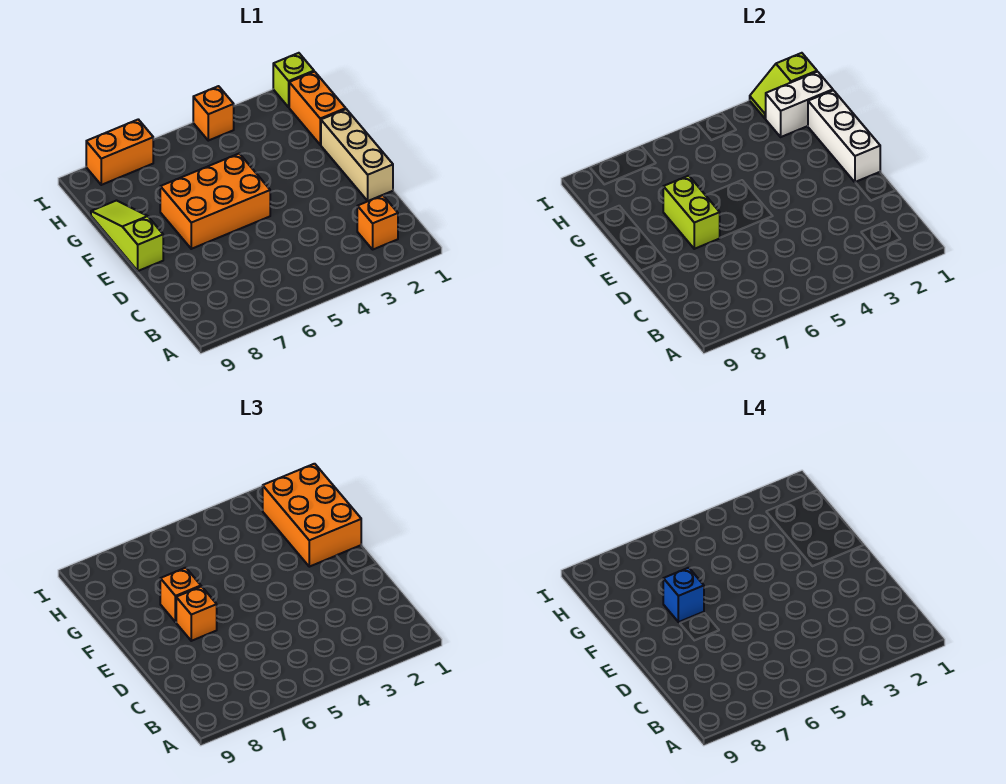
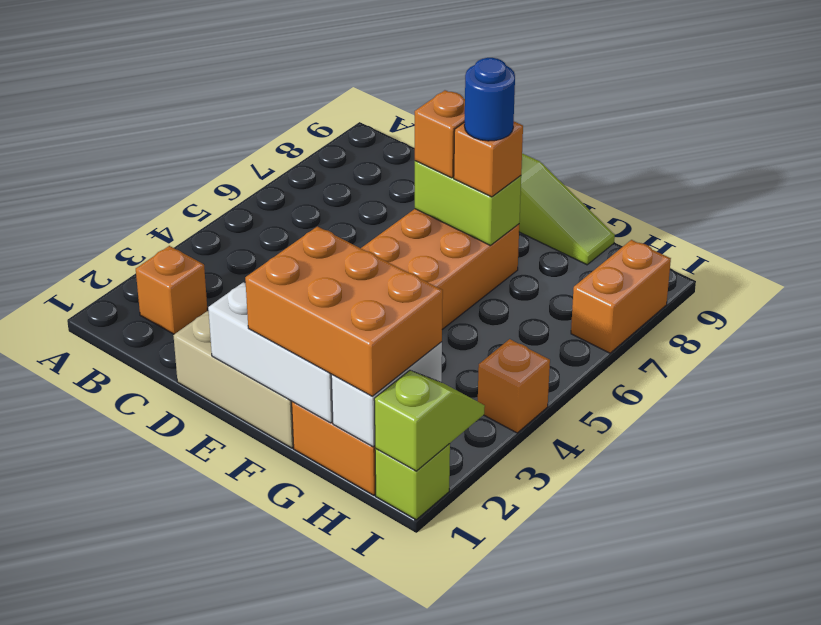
blue brick F7 level 4 -> blue round brick F7 level 4

